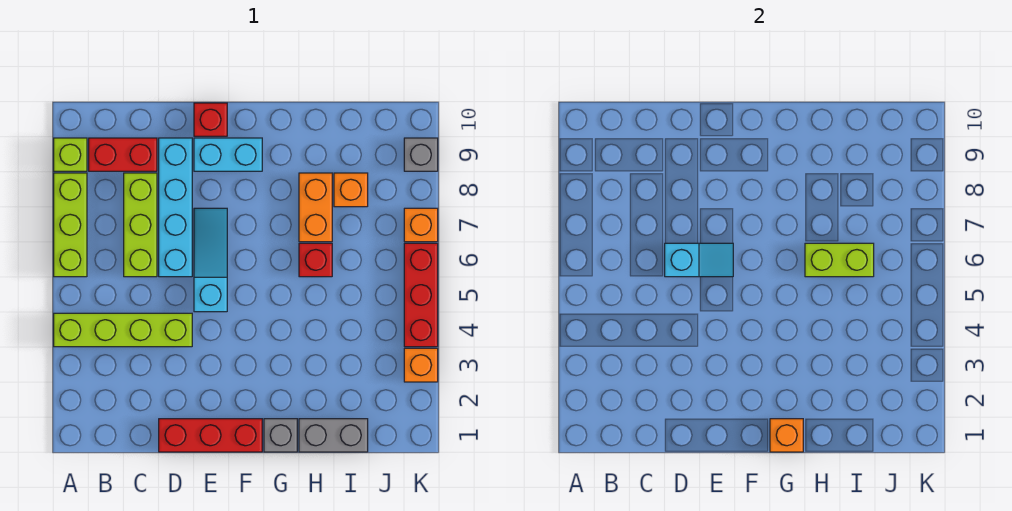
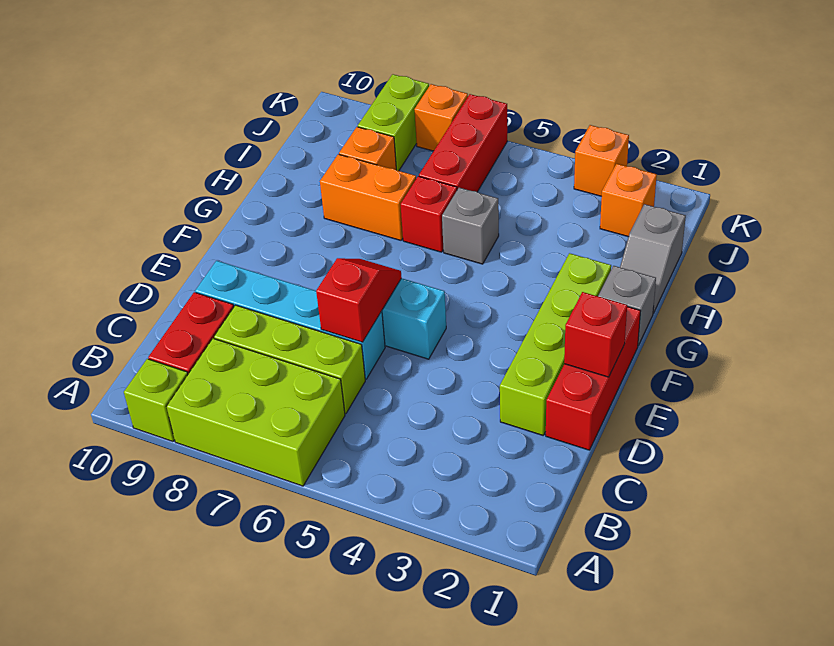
lime brick A4:D4 level 1 -> lime brick D2:G2 level 1
lime brick A6:A8 level 1 -> lime brick A6:B8 level 1
cyan slope D6:E6 level 2 top D -> red slope D6:E6 level 2 top D
cyan brick E9:F9 level 1 -> none
red brick E10 level 1 -> red brick E1 level 2
orange brick G1 level 2 -> orange brick J2 level 1
grey brick H1:I1 level 1 -> grey slope H1:I1 level 1 top I
lime brick H6:I6 level 2 -> lime brick J8:K8 level 1
red brick K4:K6 level 1 -> red brick I6:K6 level 1
grey brick K9 level 1 -> grey brick H5 level 1

